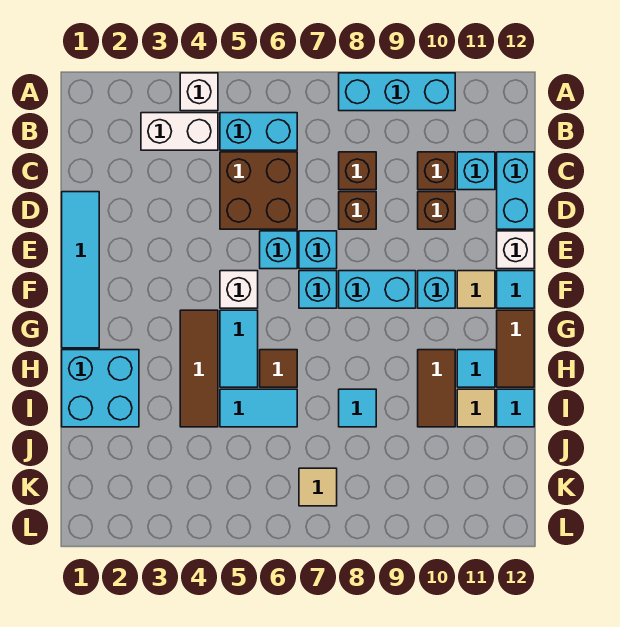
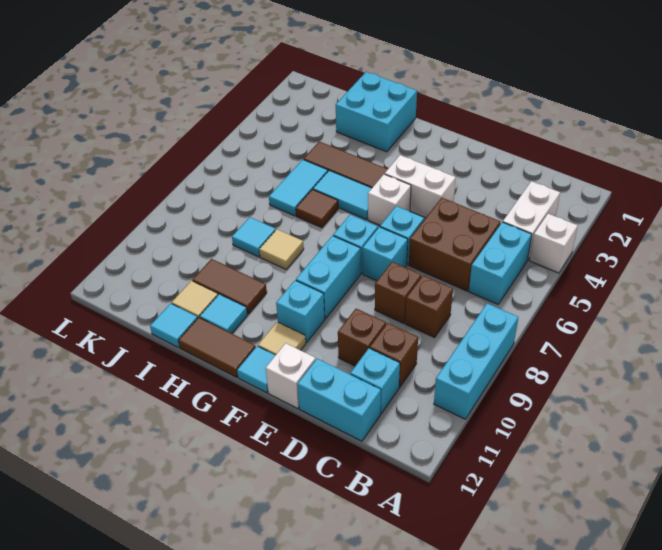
cyan tile D1:G1 level 1 -> none
none -> white brick E4:F4 level 1
tan tile K7 level 1 -> tan tile H8 level 1

